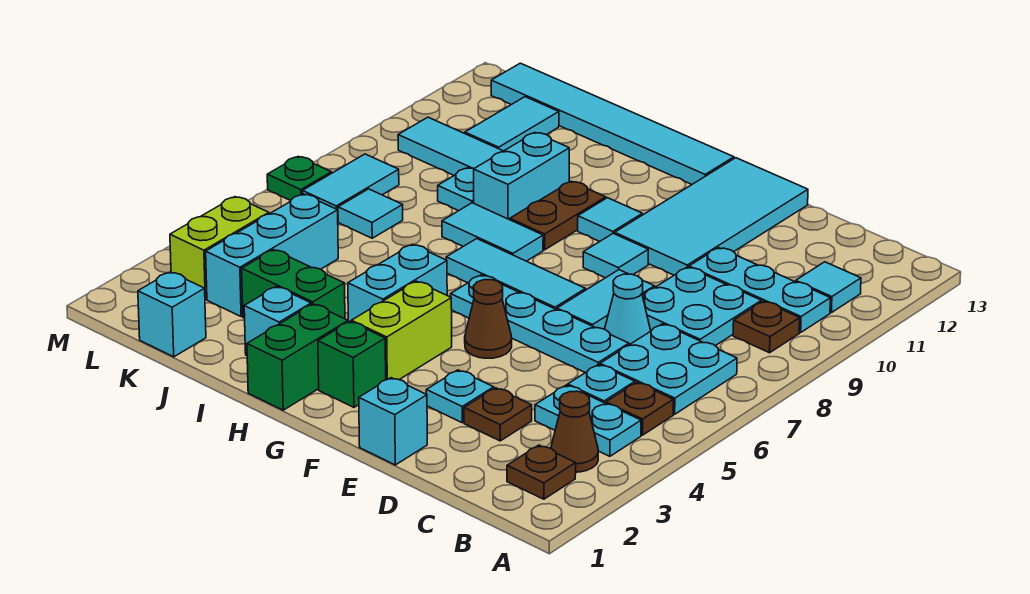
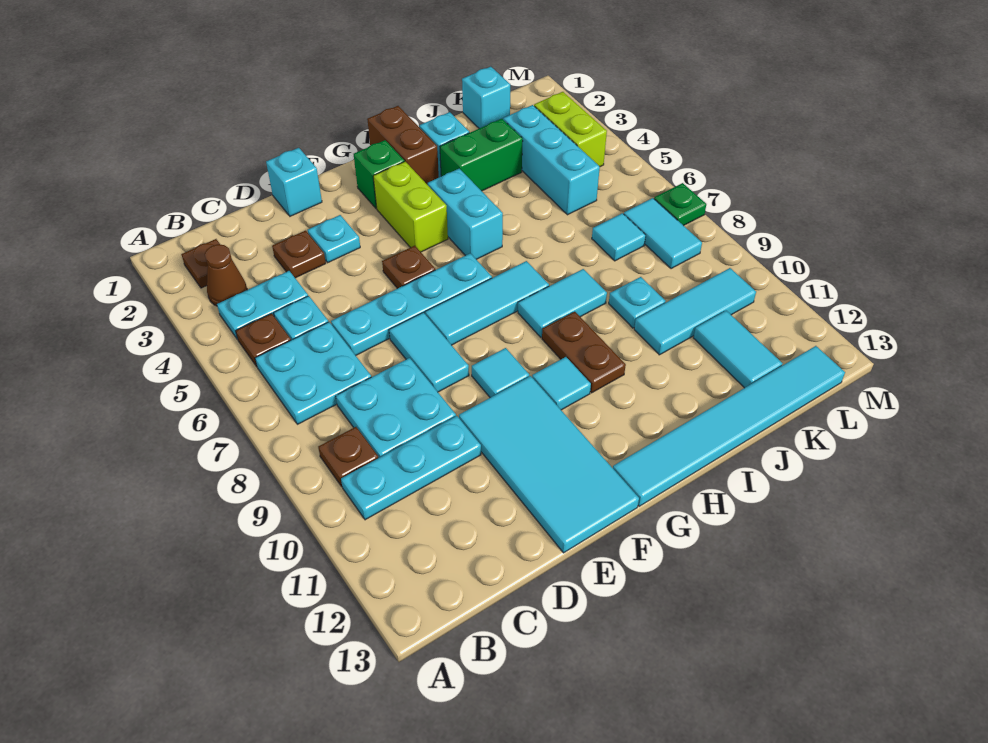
cyan tile B11 level 1 -> none
cyan cone D7 level 1 -> none
brown cone F5 level 1 -> brown plate F5 level 1
green brick H1:H2 level 1 -> brown brick H1:H2 level 1
cyan brick I9:I10 level 1 -> none

